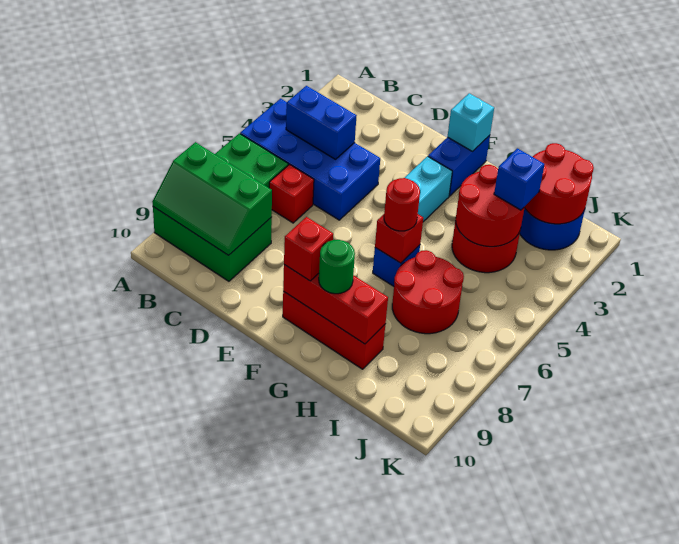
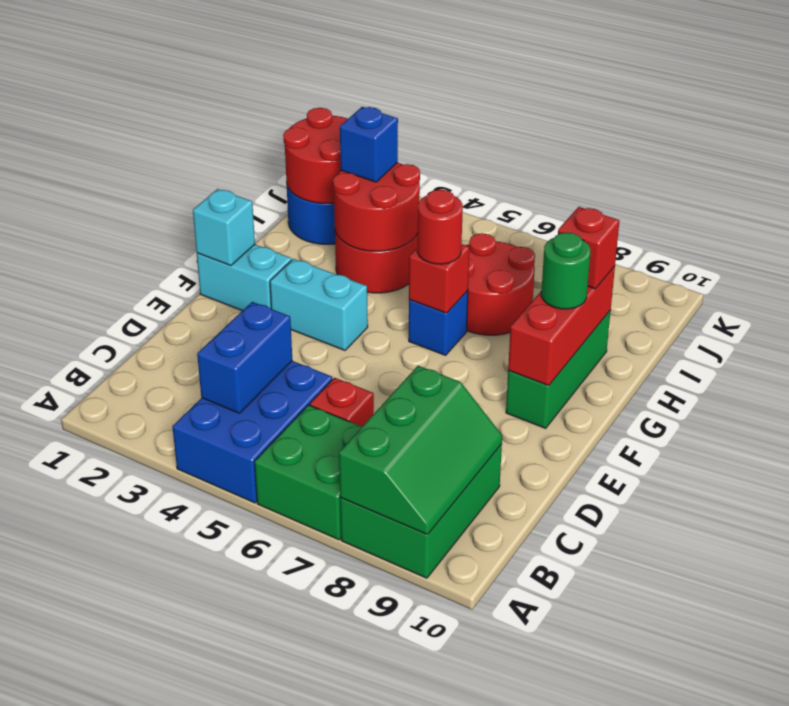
blue brick A4:D5 level 1 -> blue brick A4:C5 level 1
blue brick F1:F2 level 1 -> cyan brick F1:F2 level 1
red brick F9:H9 level 1 -> green brick F9:H9 level 1
red brick F9 level 3 -> red brick H9 level 3

